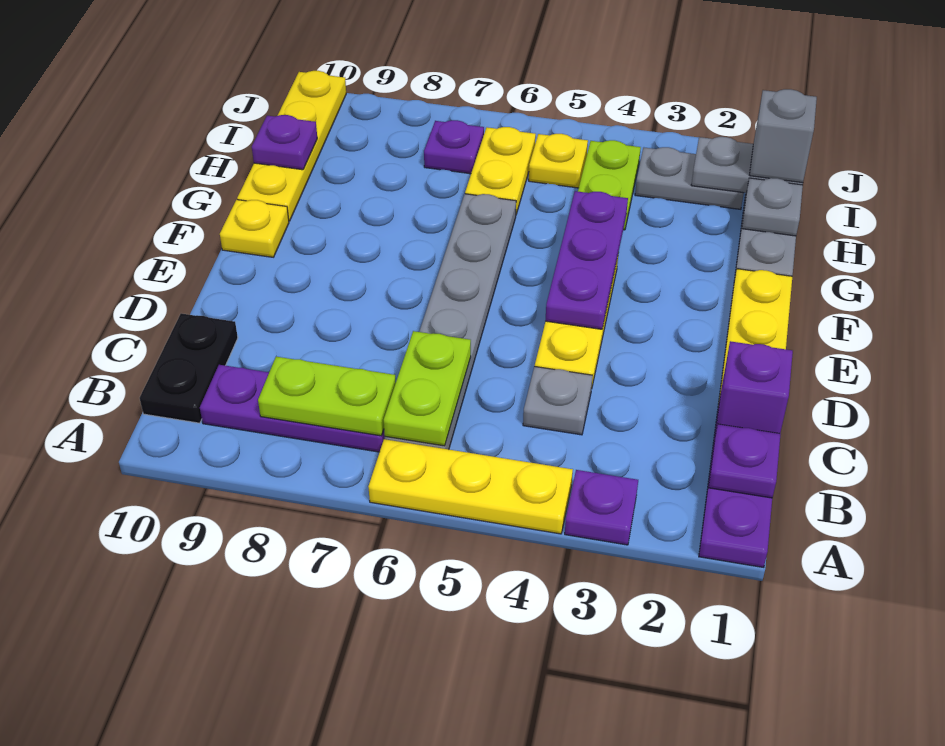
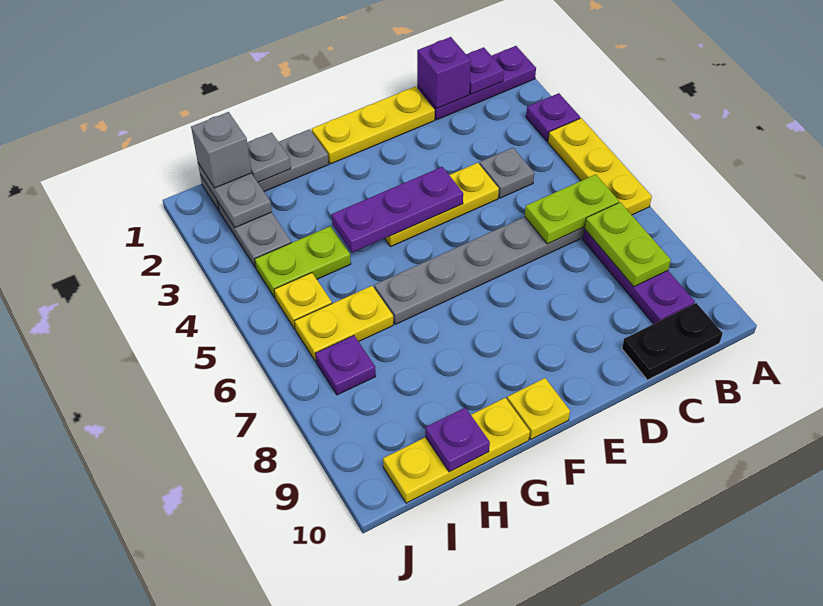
yellow plate G10:J10 level 1 -> yellow plate G10:I10 level 1

